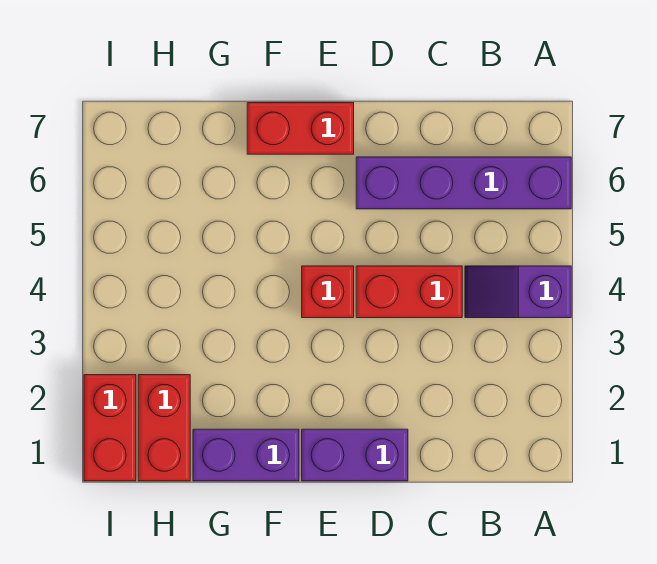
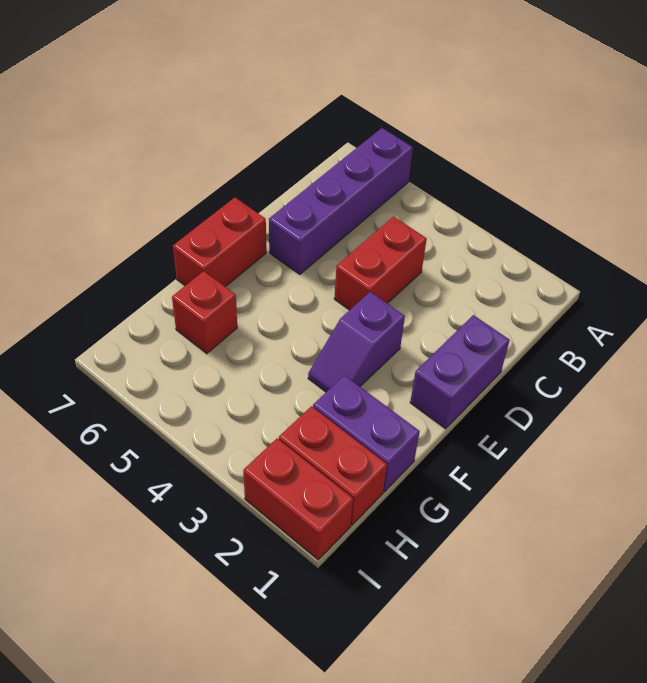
purple slope A4:B4 level 1 top A -> purple slope E3:F3 level 1 top E
red brick E4 level 1 -> red brick G6 level 1
purple brick F1:G1 level 1 -> purple brick G1:G2 level 1

